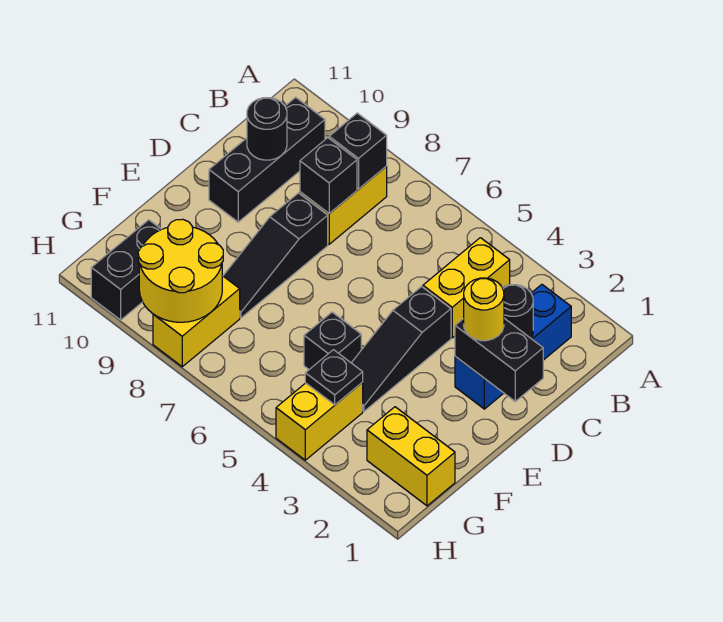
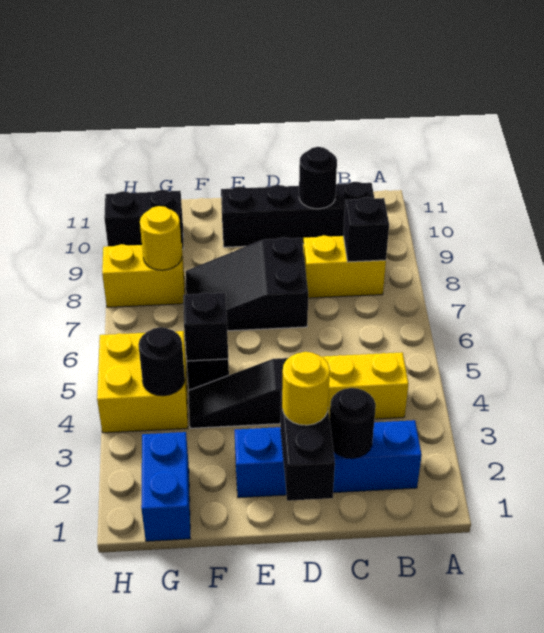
blue brick B2:D2 level 1 -> blue brick B2:E2 level 1
black brick B10:D10 level 1 -> black brick B10:E10 level 1
black brick C8 level 2 -> black brick F5 level 2
black slope D8:F8 level 1 top D -> black slope D7:F8 level 1 top D
yellow brick G1:G2 level 1 -> blue brick G1:G2 level 1
yellow brick G4:H4 level 1 -> yellow brick G4:H5 level 1
black plate G4 level 2 -> black round brick G4 level 2
yellow round brick G8:H9 level 2 -> yellow round brick G8 level 2

